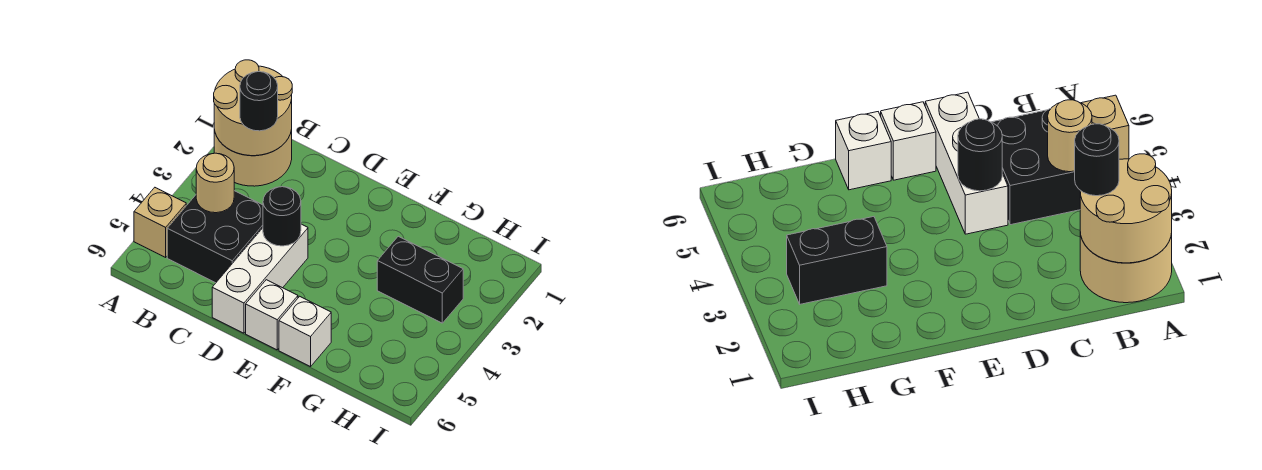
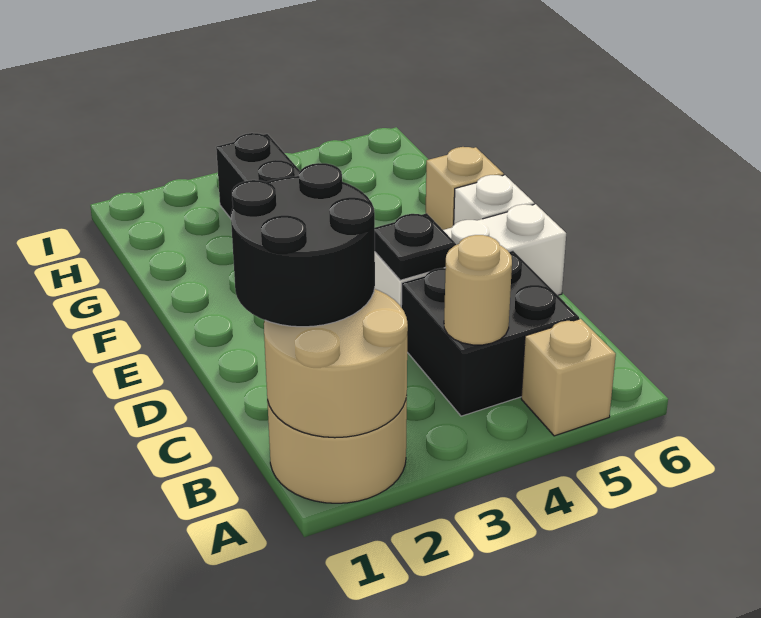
black round brick B2 level 3 -> black round brick B1:C2 level 3
black round brick D4 level 2 -> black plate D4 level 2
white brick F6 level 1 -> tan brick F6 level 1

